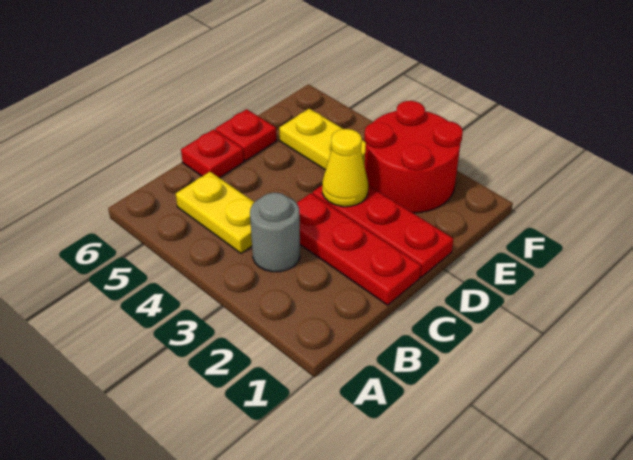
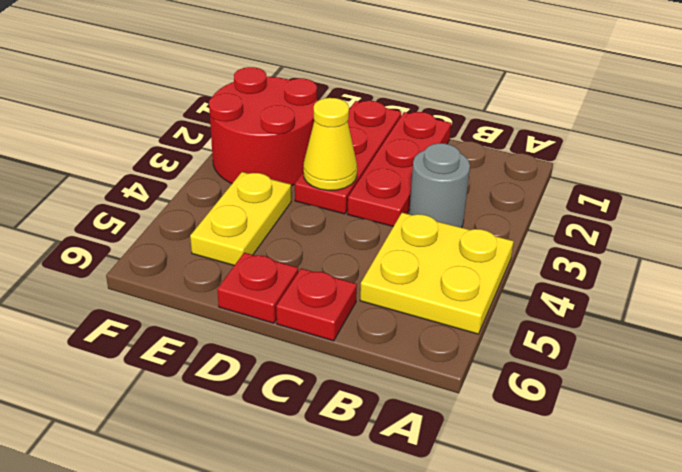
yellow plate B4:B5 level 1 -> yellow plate A4:B5 level 1

